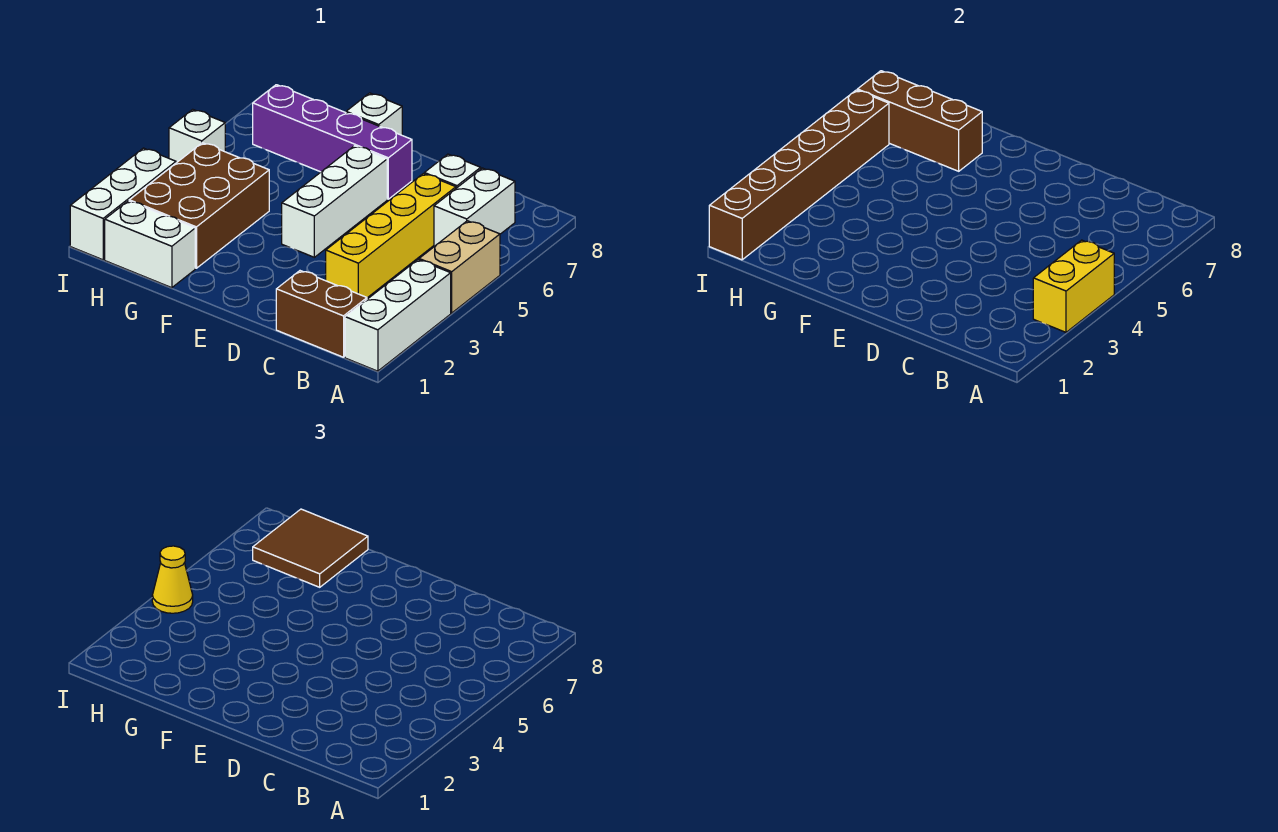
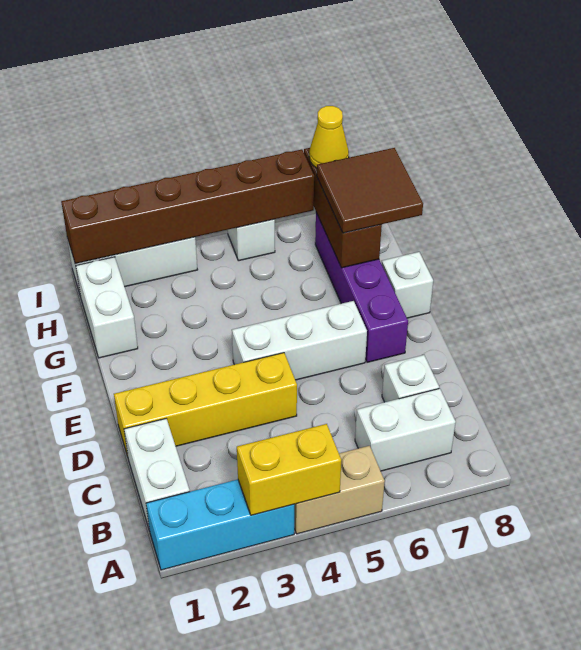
white brick A1:A3 level 1 -> cyan brick A1:A3 level 1
brown brick B1:C1 level 1 -> white brick B1:C1 level 1
yellow brick C3:C6 level 1 -> yellow brick D1:D4 level 1
brown brick G2:H4 level 1 -> none
yellow cone I4 level 3 -> yellow cone I7 level 3

